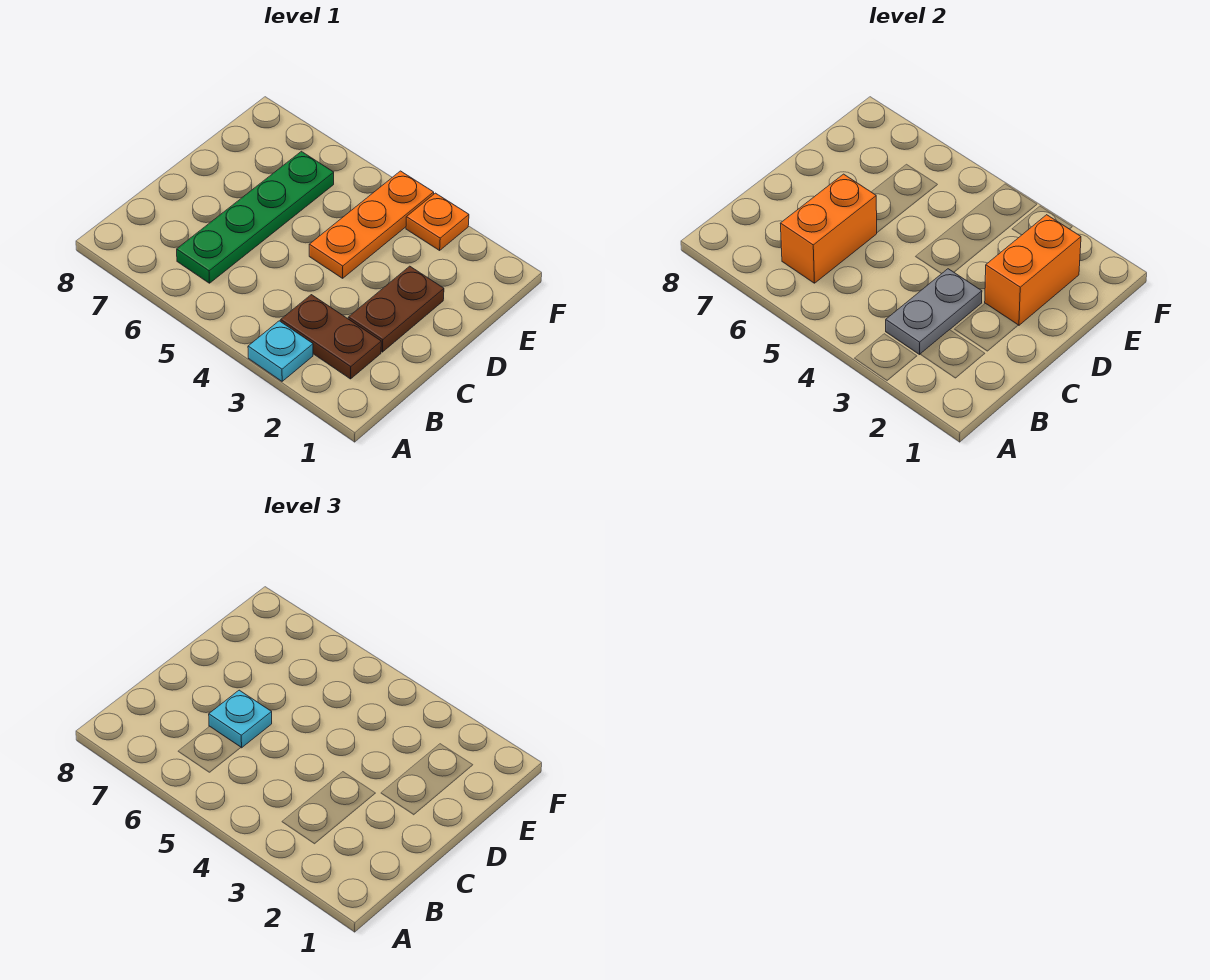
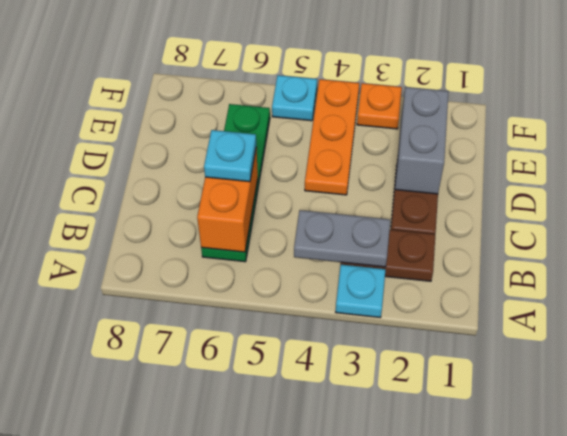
grey plate B3:C3 level 2 -> grey plate B3:B4 level 2
orange brick D2:E2 level 2 -> grey brick D2:E2 level 2
none -> cyan plate F5 level 1

